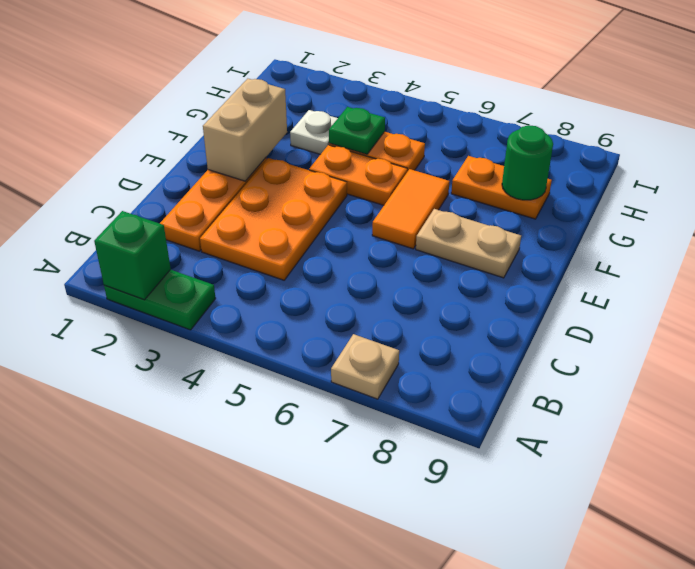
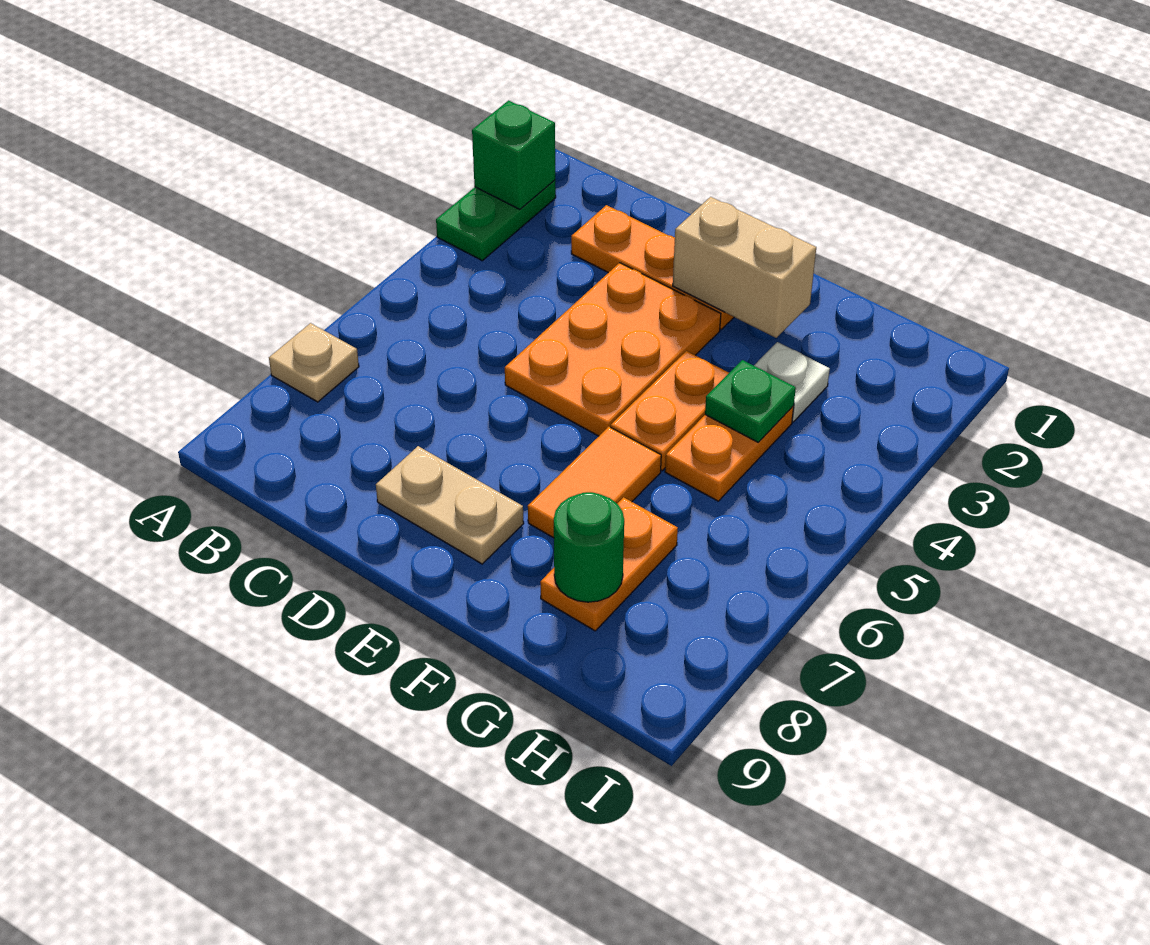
orange plate C3:E4 level 1 -> orange plate D3:E5 level 1
orange tile E6:F6 level 1 -> orange tile F6:F7 level 1
tan plate E7:E8 level 1 -> tan plate D8:E8 level 1

